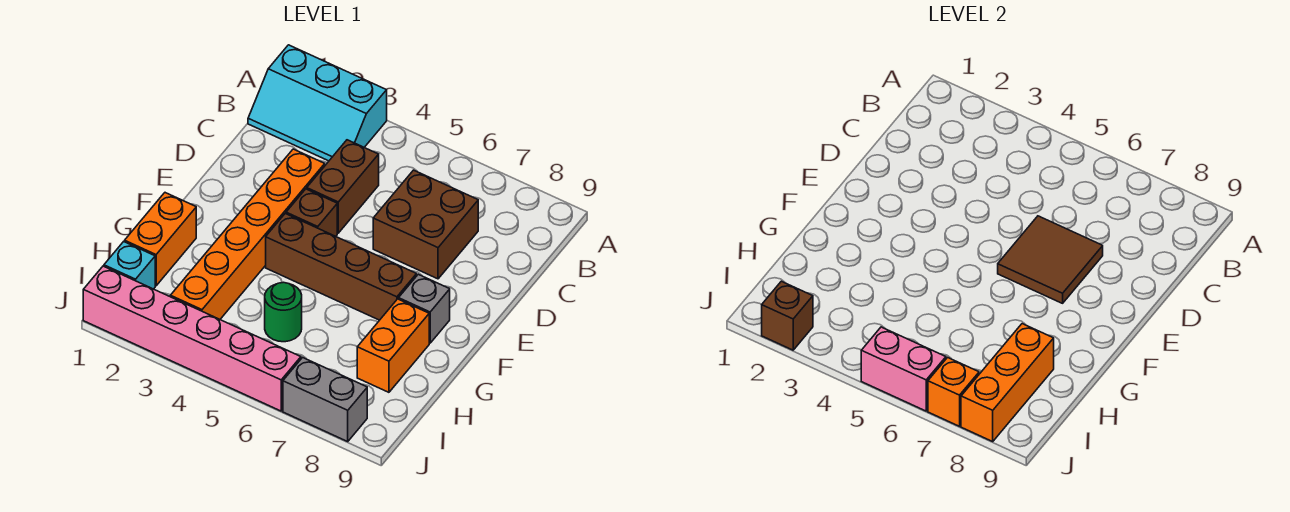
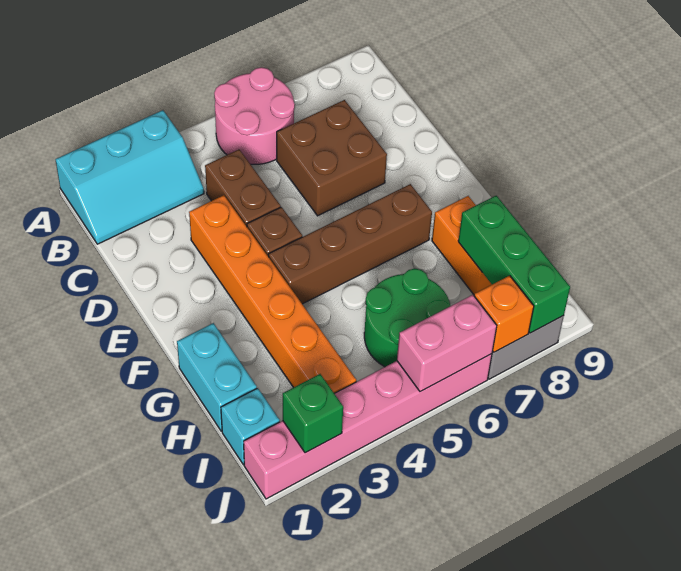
none -> pink round brick A5:B6 level 1
brown tile D6:E7 level 2 -> none
grey brick F8 level 1 -> none
orange brick G1:H1 level 1 -> cyan brick G1:H1 level 1
green round brick H5 level 1 -> green round brick H5:I6 level 1
orange brick H8:J8 level 2 -> green brick H8:J8 level 2
brown brick J2 level 2 -> green brick J2 level 2

